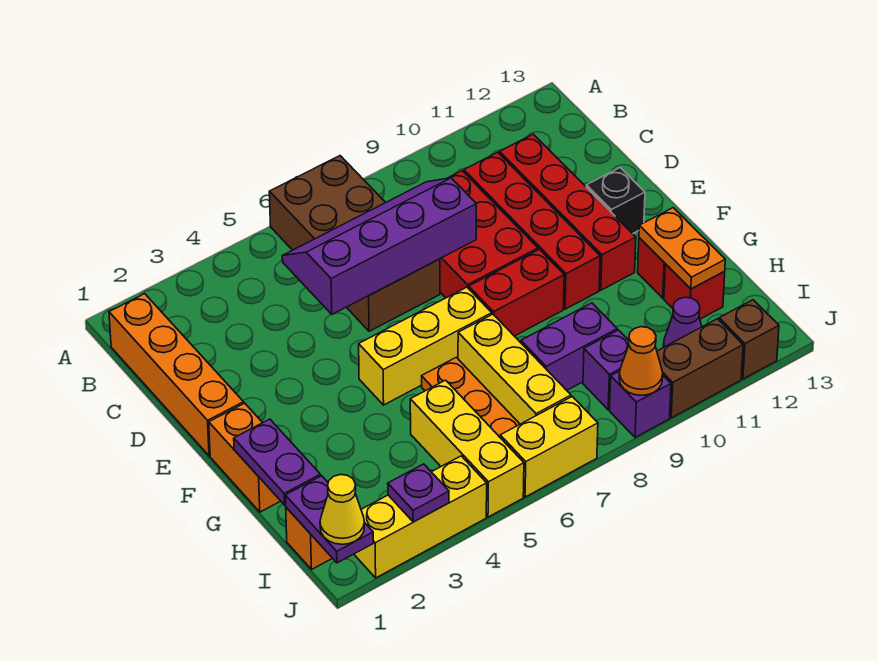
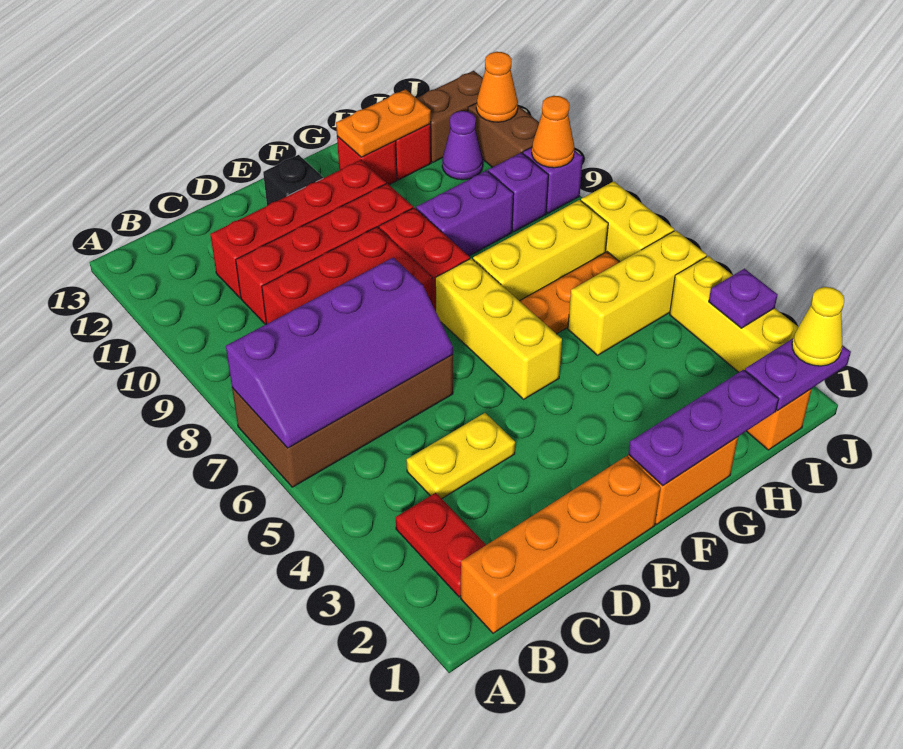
none -> red plate B2:B3 level 1
none -> yellow plate C4:D4 level 1
purple slope C5:D8 level 2 top D -> purple slope A6:D7 level 2 top 7
purple plate G1:H1 level 2 -> purple plate F1:H1 level 2
purple brick H8:H9 level 1 -> purple brick G9:H9 level 1
none -> orange cone J11 level 2
brown brick J12 level 1 -> brown brick I12:J12 level 1

